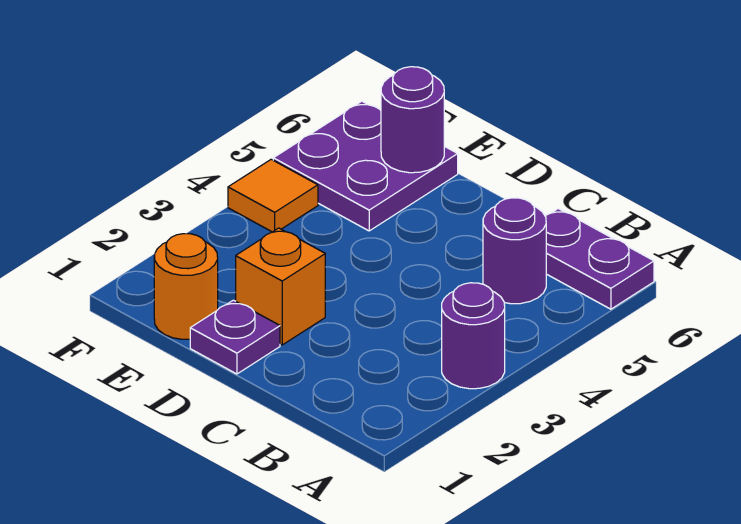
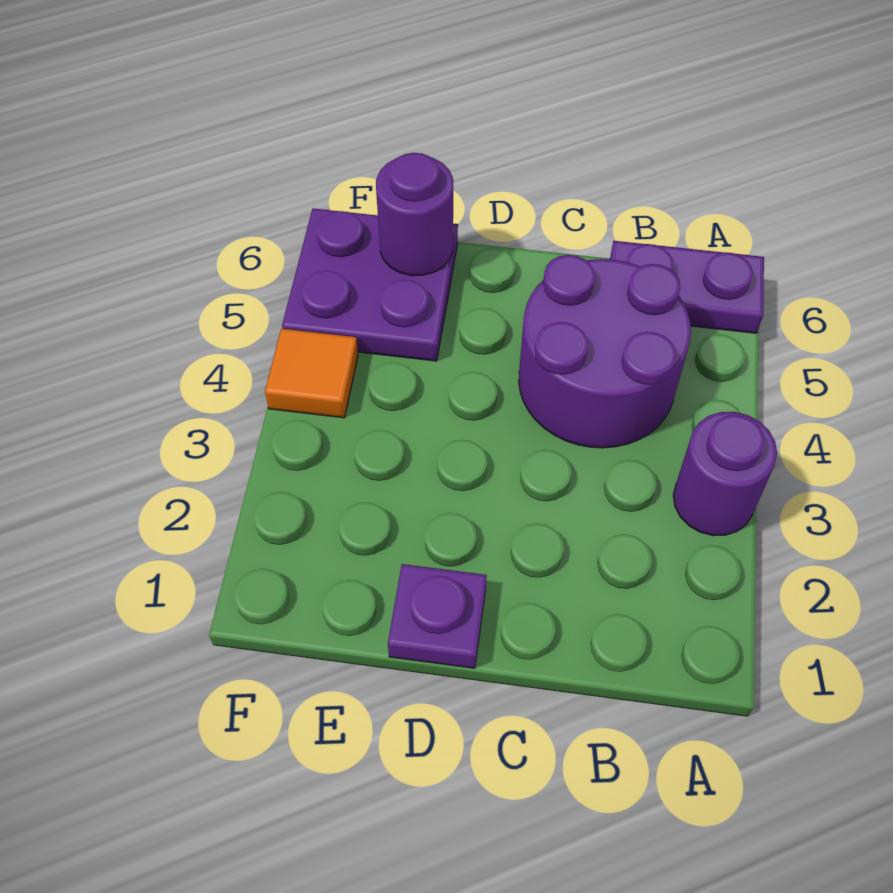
purple round brick B5 level 1 -> purple round brick B4:C5 level 1
orange brick D2 level 1 -> none
orange round brick E1 level 1 -> none

